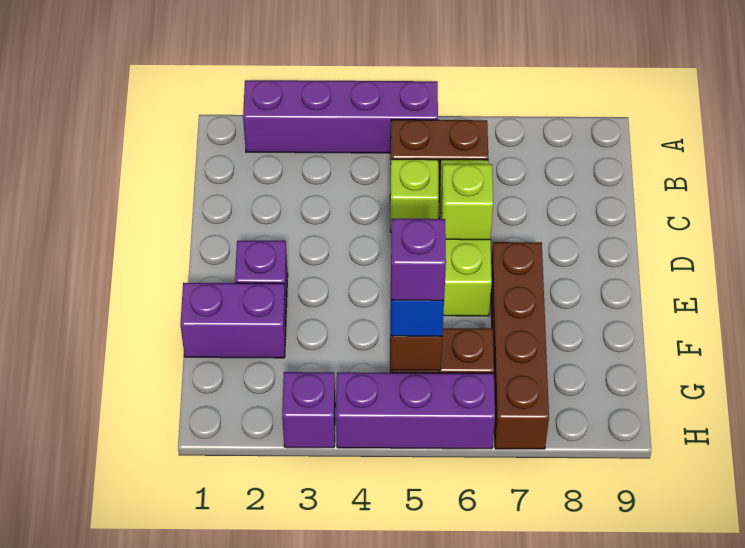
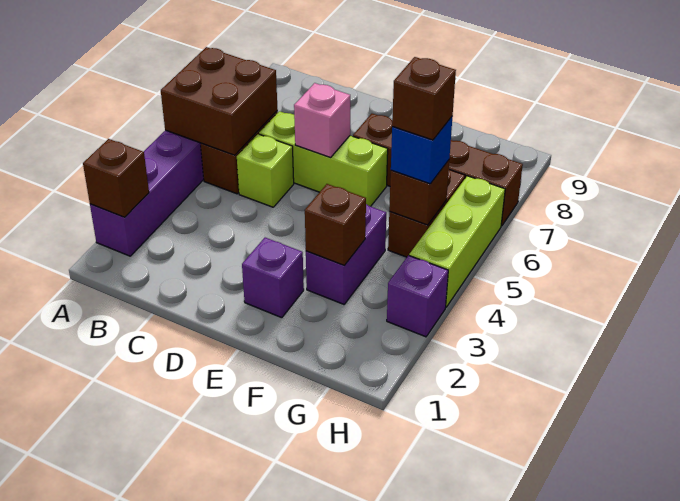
none -> brown brick A2 level 2
none -> brown brick A5:B6 level 2
lime brick D6 level 2 -> pink brick D6 level 2
purple brick F1:F2 level 1 -> purple brick F3:F4 level 1
none -> brown brick F3 level 2
purple brick G5 level 4 -> brown brick G5 level 4
purple brick H4:H6 level 1 -> lime brick H4:H6 level 1

